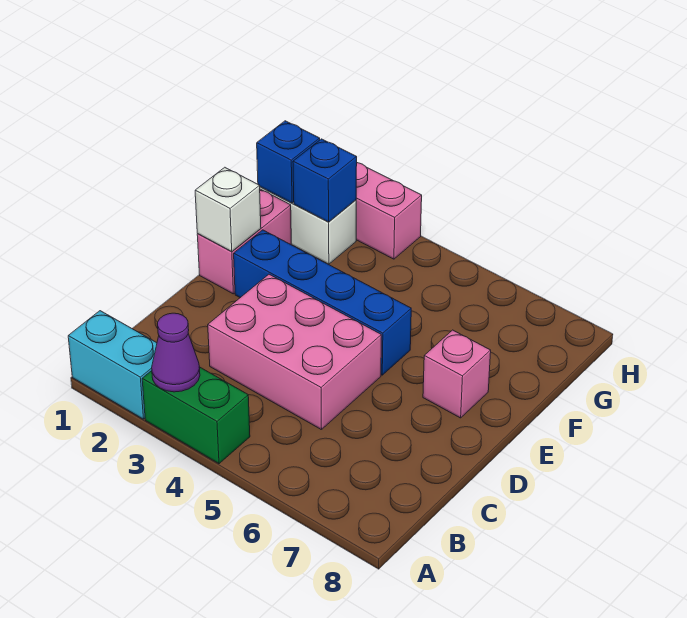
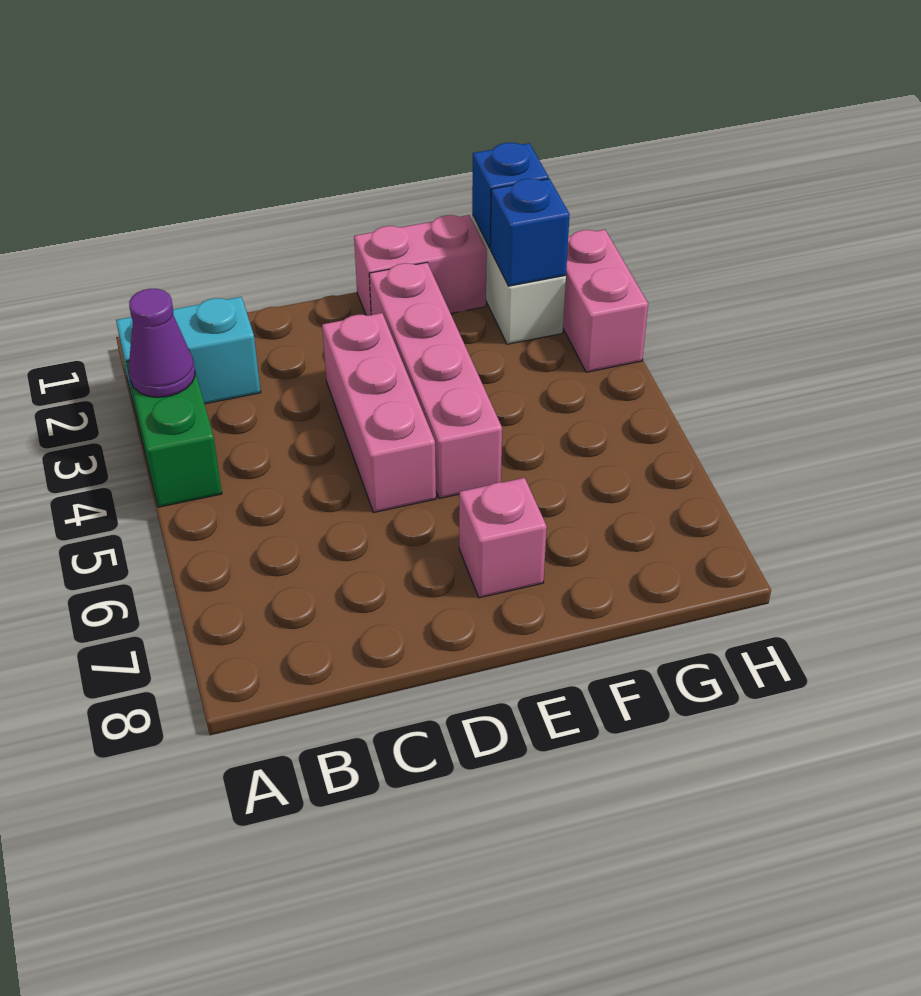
cyan brick A1:A2 level 1 -> cyan brick A2:B2 level 1
pink brick C3:D5 level 1 -> pink brick D3:D5 level 1
white brick E1 level 2 -> none
blue brick E2:E5 level 1 -> pink brick E2:E5 level 1

